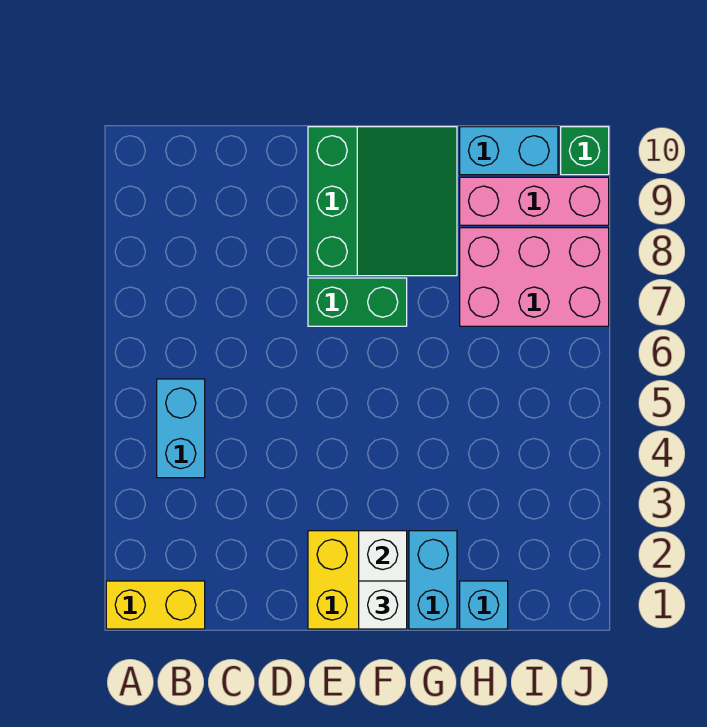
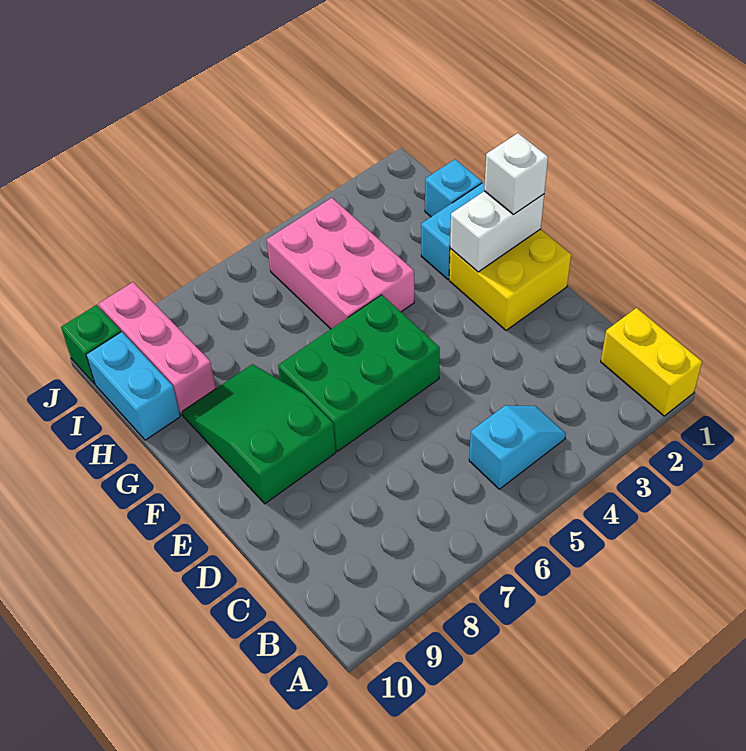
cyan brick B4:B5 level 1 -> cyan slope B4:B5 level 1 top 5
green brick E7:F7 level 1 -> green brick E5:F7 level 1
green slope E8:G10 level 1 top E -> green slope E8:G9 level 1 top E
pink brick H7:J8 level 1 -> pink brick G4:I5 level 1

